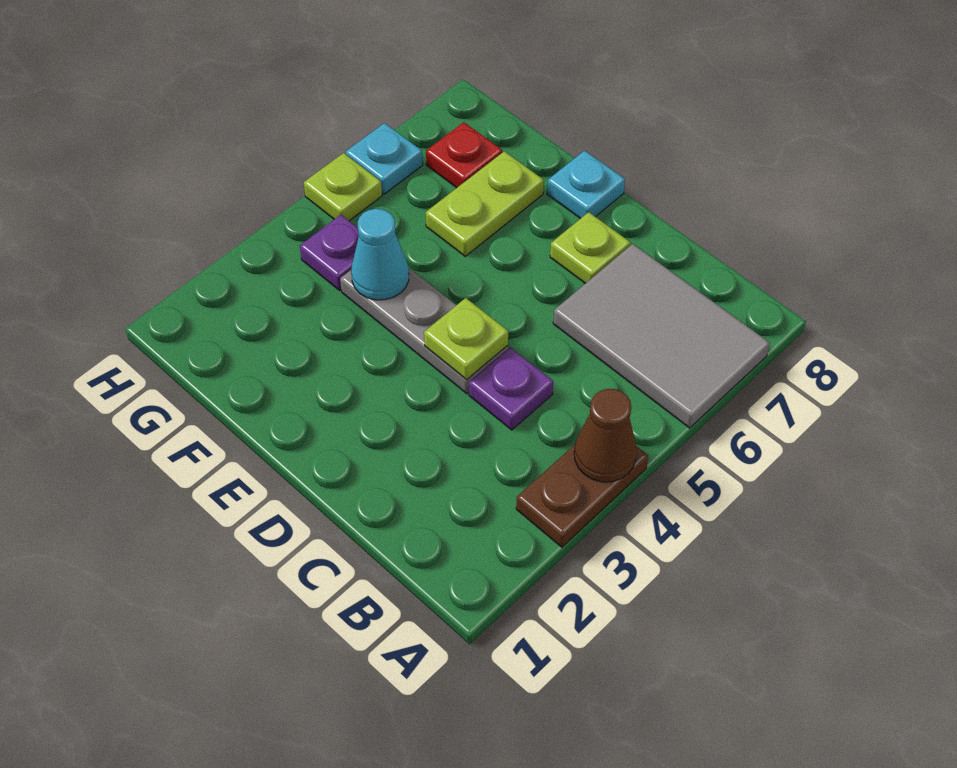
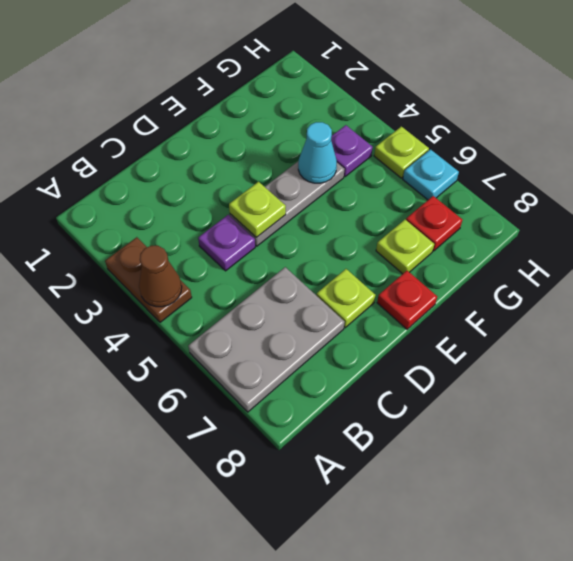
grey tile A6:C7 level 1 -> grey plate A6:C7 level 1
cyan plate E8 level 1 -> red plate E8 level 1
lime plate F6:F7 level 1 -> lime plate F7 level 1

